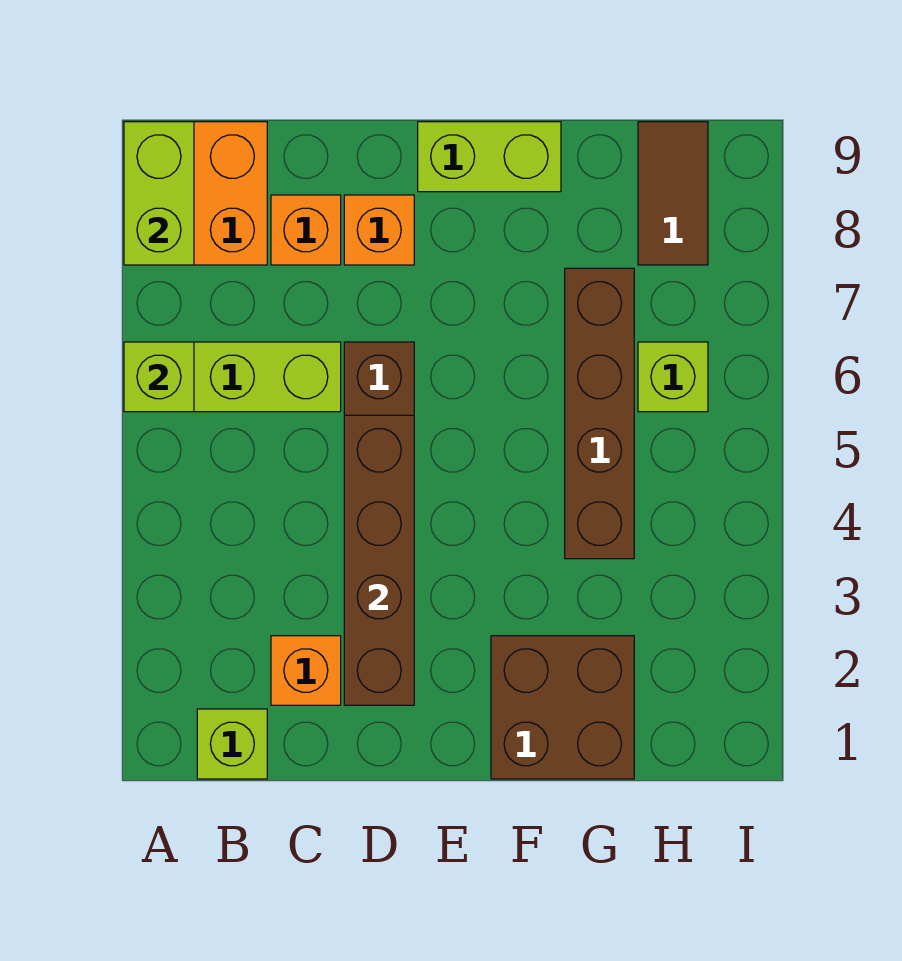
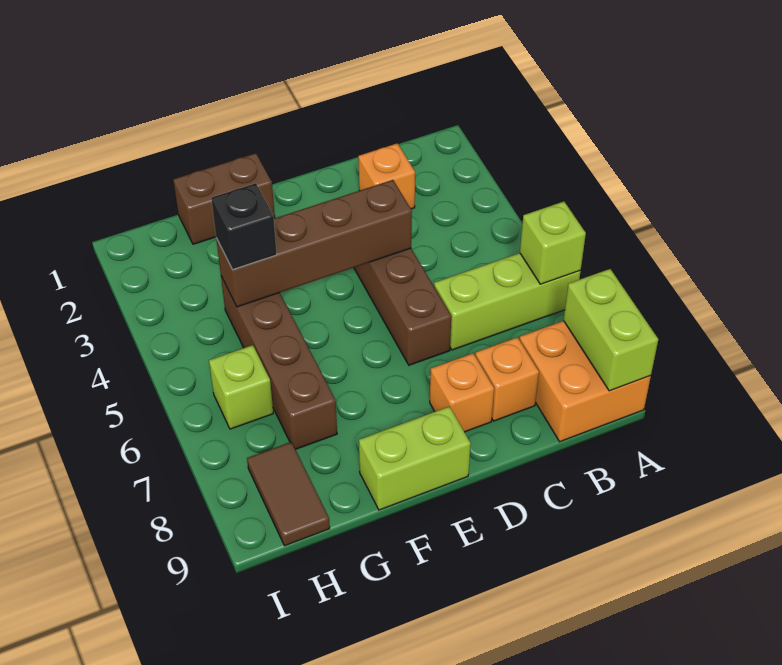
lime brick B1 level 1 -> none
brown brick D2:D5 level 2 -> brown brick D4:G4 level 2
brown brick F1:G2 level 1 -> brown brick F1:G1 level 1
none -> black brick G4 level 3

